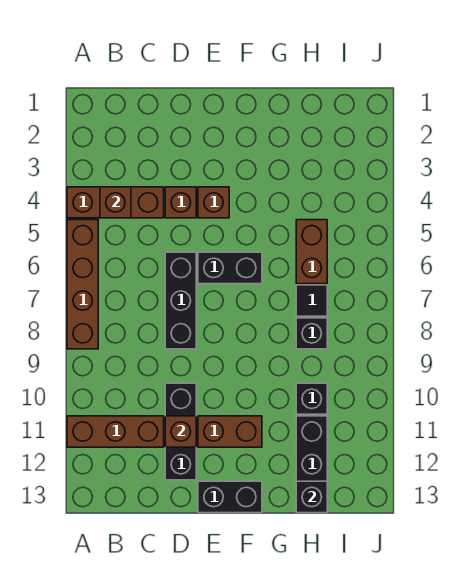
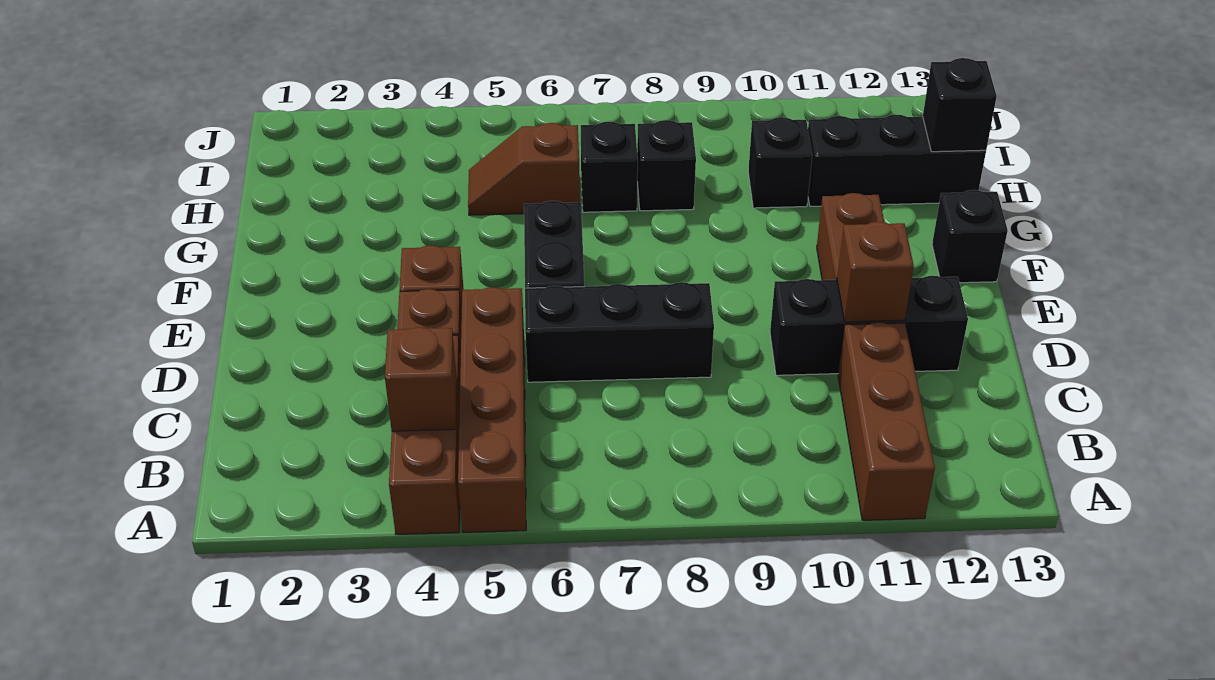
brown brick A5:A8 level 1 -> brown brick A5:D5 level 1
black brick E13:F13 level 1 -> black brick F13 level 1
brown brick H5:H6 level 1 -> brown slope H5:H6 level 1 top 6
black tile H7 level 1 -> black brick H7 level 1

